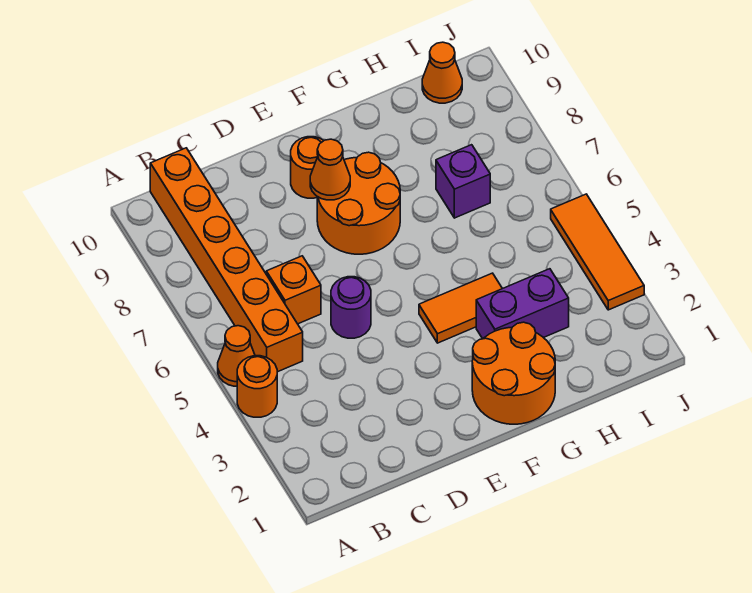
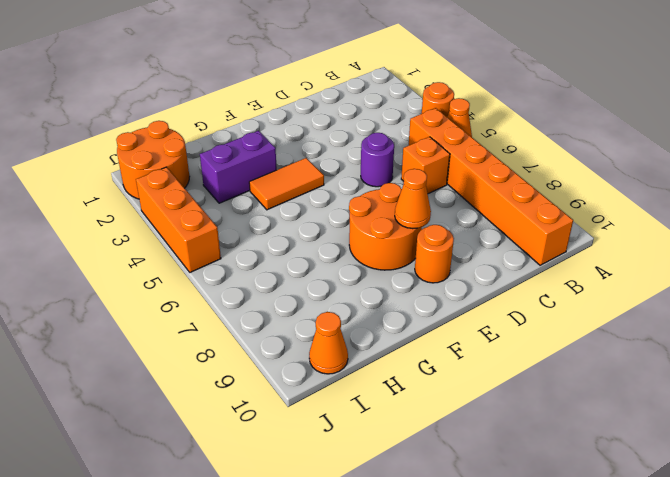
orange round brick F1:G2 level 1 -> orange round brick I1:J2 level 1
purple brick H7 level 1 -> none
orange tile J3:J5 level 1 -> orange brick J3:J5 level 1

